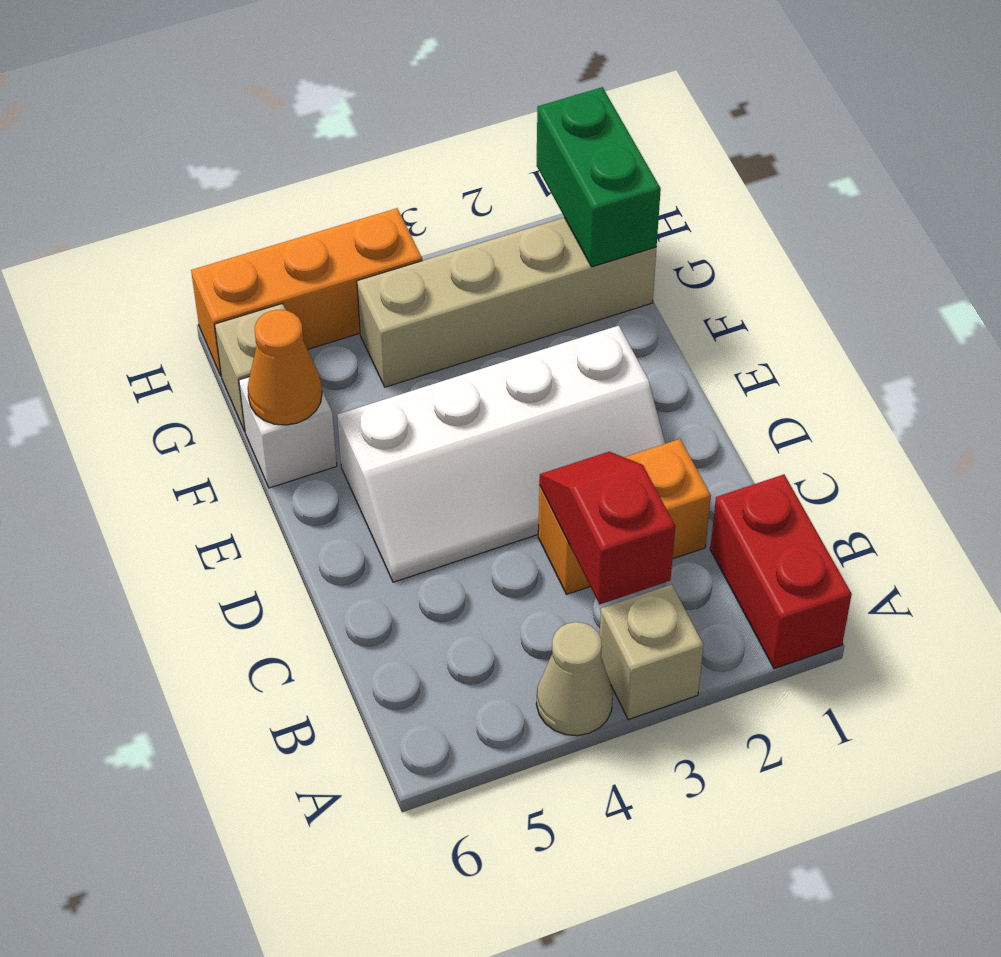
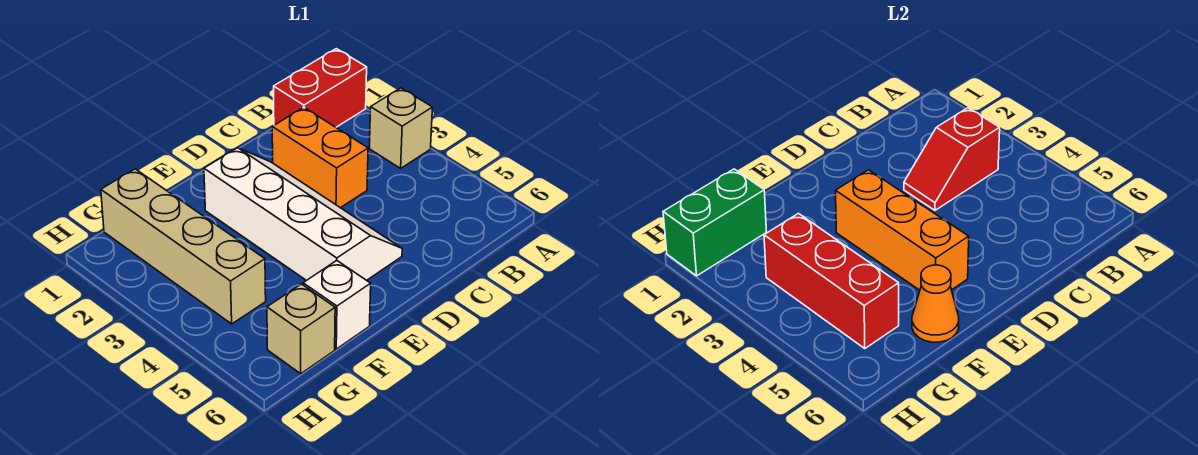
tan cone A4 level 1 -> none
none -> red brick G3:G5 level 2
orange brick H4:H6 level 1 -> orange brick E3:E5 level 2

